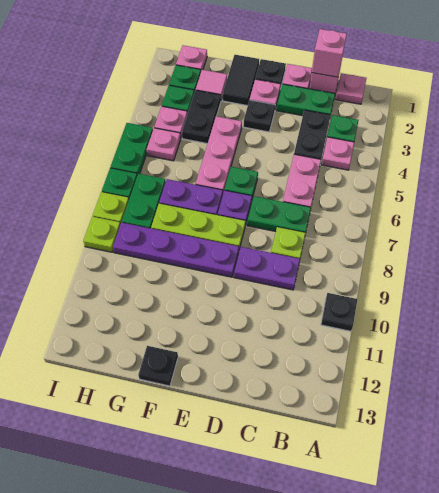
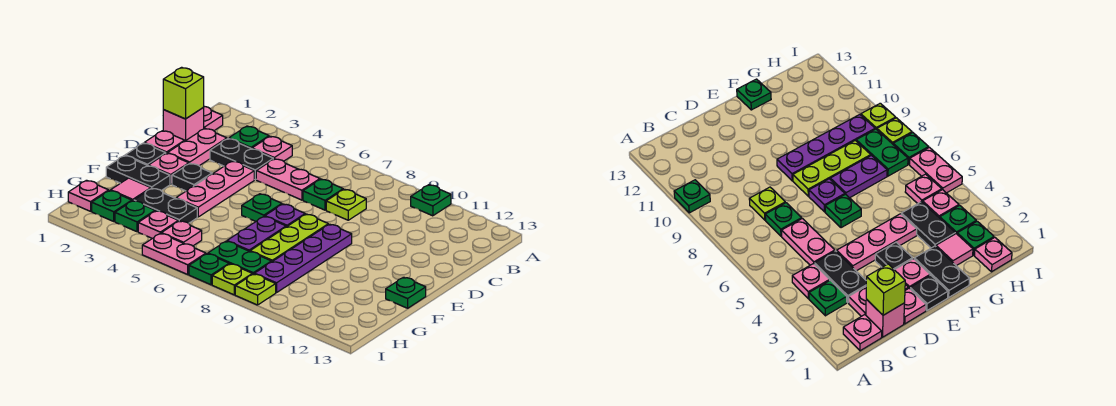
black plate A10 level 1 -> green plate A10 level 1
pink brick C1 level 2 -> lime brick C1 level 2
green plate C2:D2 level 1 -> pink plate C2:D2 level 1
green plate C7:D7 level 1 -> green plate C7 level 1
purple plate C9:D9 level 1 -> none
black tile F1:F2 level 1 -> black plate F1:F2 level 1
pink plate F4:F6 level 1 -> pink plate D4:F4 level 1
black plate F13 level 1 -> green plate F13 level 1
green plate I5:I6 level 1 -> pink plate I5:I6 level 1

